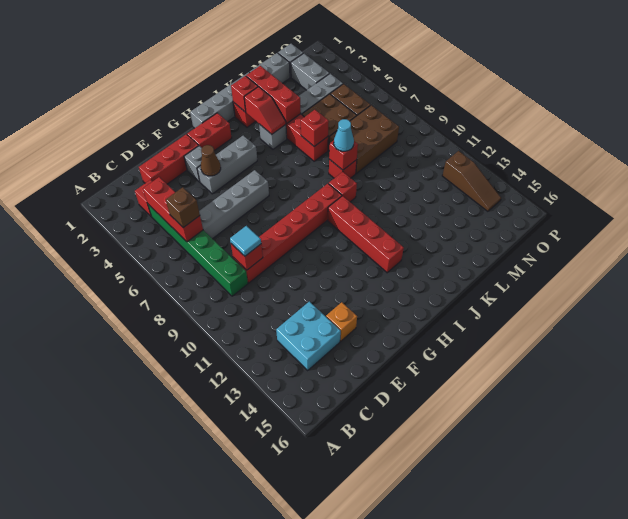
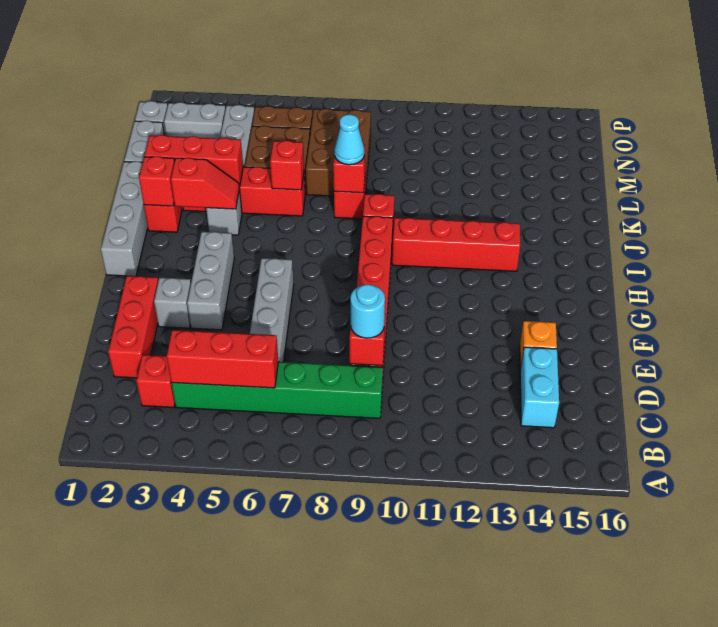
brown brick C6 level 3 -> none
cyan brick C13:D14 level 1 -> cyan brick C14:D14 level 1
cyan tile D9 level 3 -> cyan round brick D9 level 3
brown cone F4 level 2 -> none
red brick G2:H2 level 1 -> none
brown slope O12:O14 level 1 top 12 -> none

